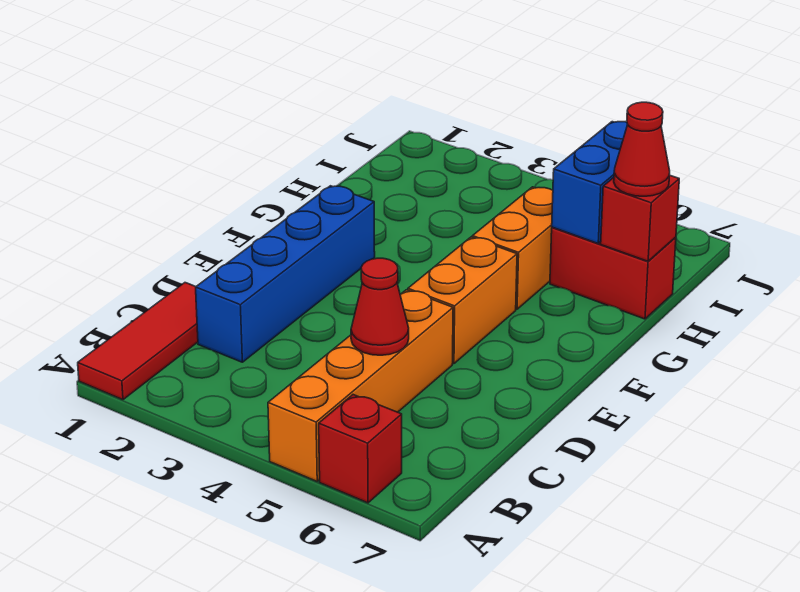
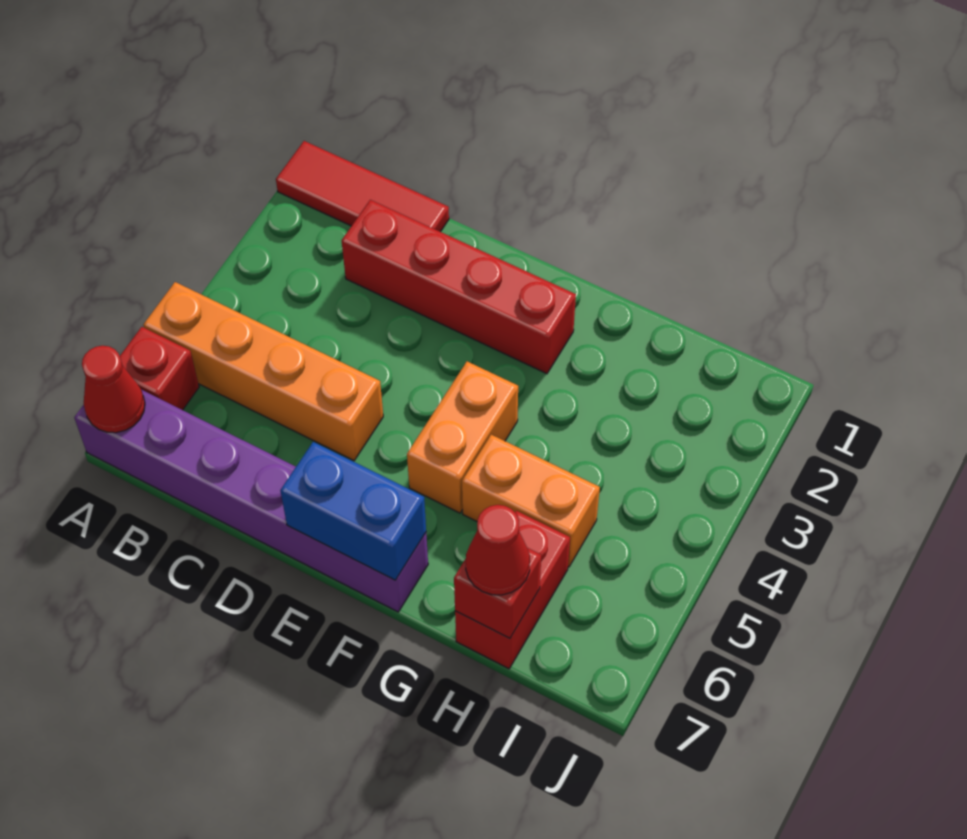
none -> purple brick A7:F7 level 1
blue brick C2:F2 level 1 -> red brick C2:F2 level 1
red cone C5 level 2 -> red cone A7 level 2
orange brick E5:F5 level 1 -> orange brick F4:F5 level 1
blue brick H6:I6 level 2 -> blue brick E7:F7 level 2

